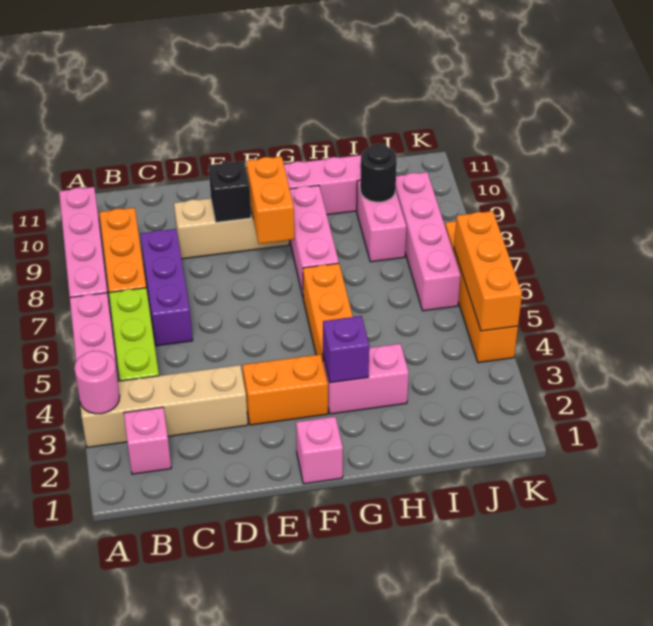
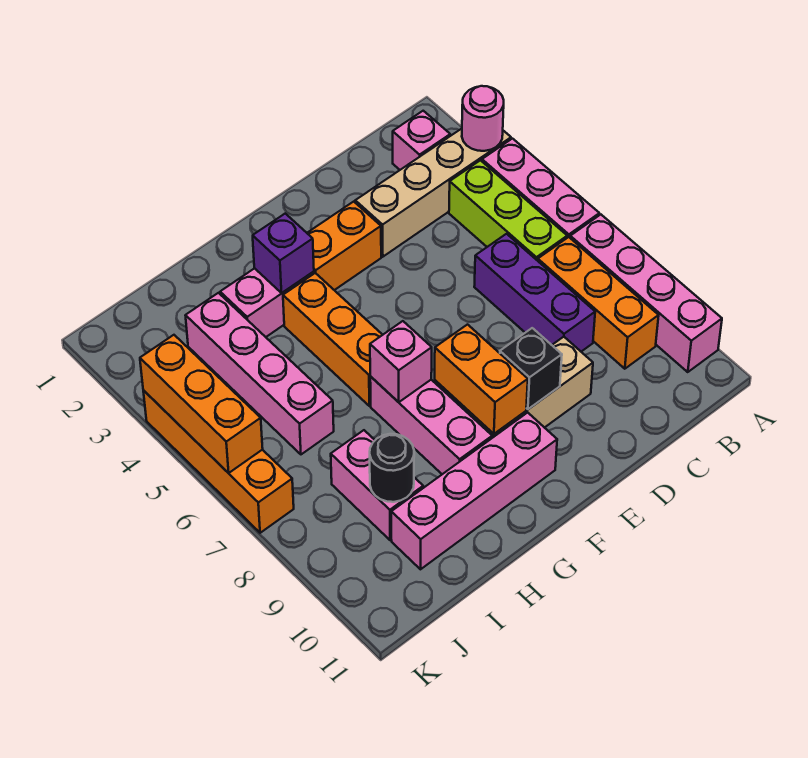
pink brick F1 level 1 -> pink brick G7 level 2
pink brick J6:J9 level 1 -> pink brick I3:I6 level 1

